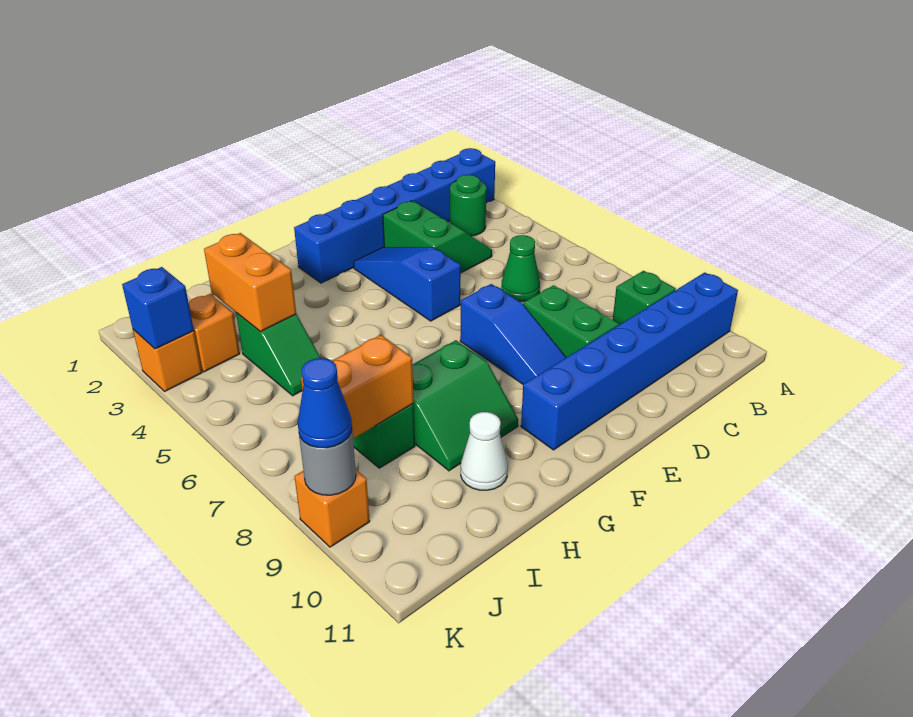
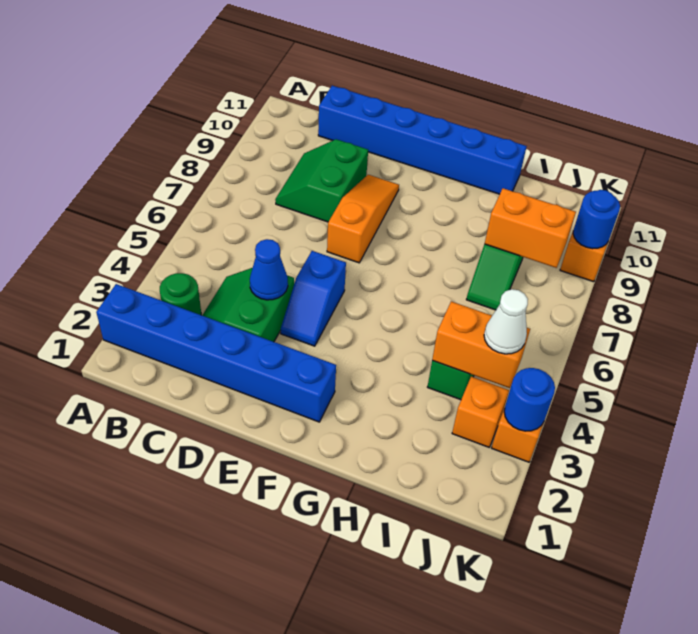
blue brick A10:F10 level 1 -> blue brick C11:H11 level 1
green brick B9 level 1 -> none
green cone C6 level 1 -> none
blue slope E3:E5 level 1 top 5 -> blue slope E4:E5 level 1 top 5
blue slope E7:E9 level 1 top 7 -> orange slope E7:E9 level 1 top 7
green slope G8:H9 level 1 top 8 -> none
white cone H10 level 1 -> white cone J4 level 3
orange brick I3:I4 level 2 -> orange brick I4:J4 level 2
blue brick K3 level 2 -> blue round brick K3 level 2
grey round brick K9 level 2 -> blue round brick K9 level 2
blue cone K9 level 3 -> blue cone D4 level 2

